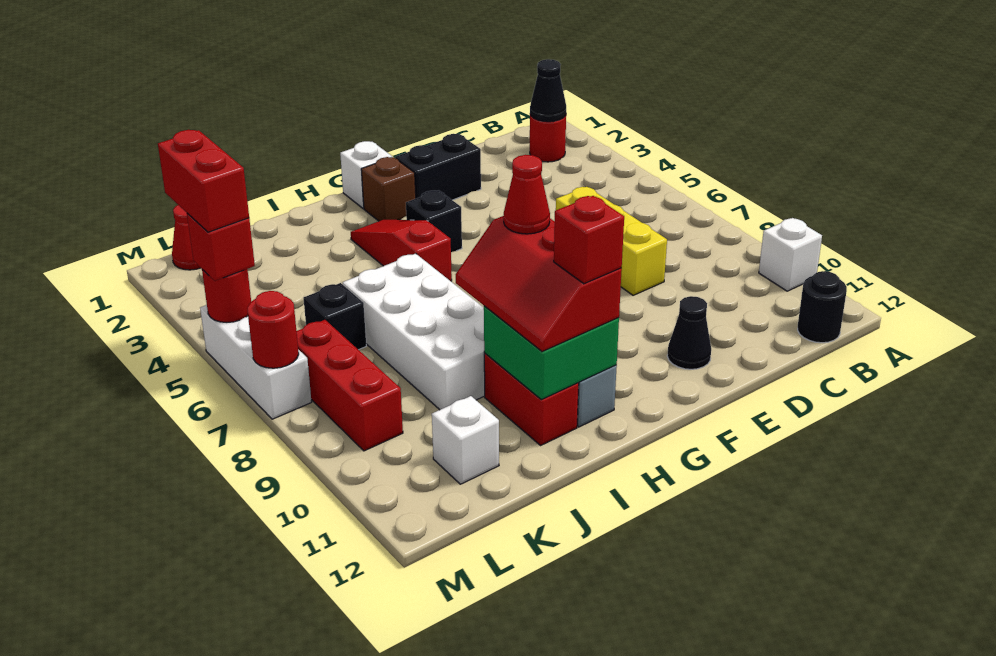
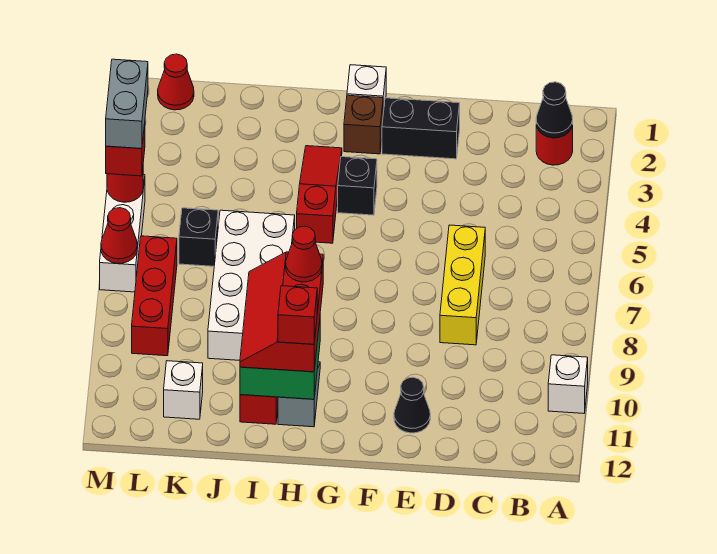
black round brick B12 level 1 -> none
red brick M4:M5 level 4 -> grey brick M4:M5 level 4
red round brick M7 level 2 -> red cone M7 level 2

